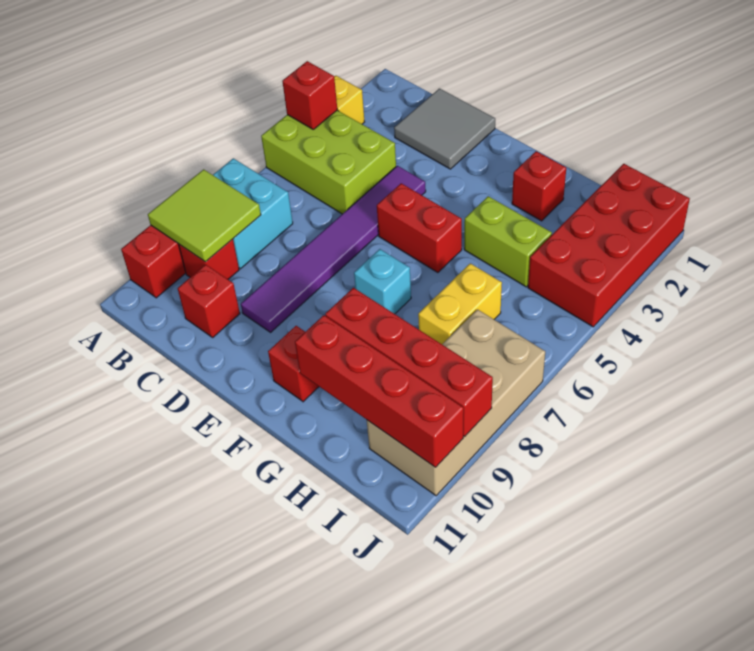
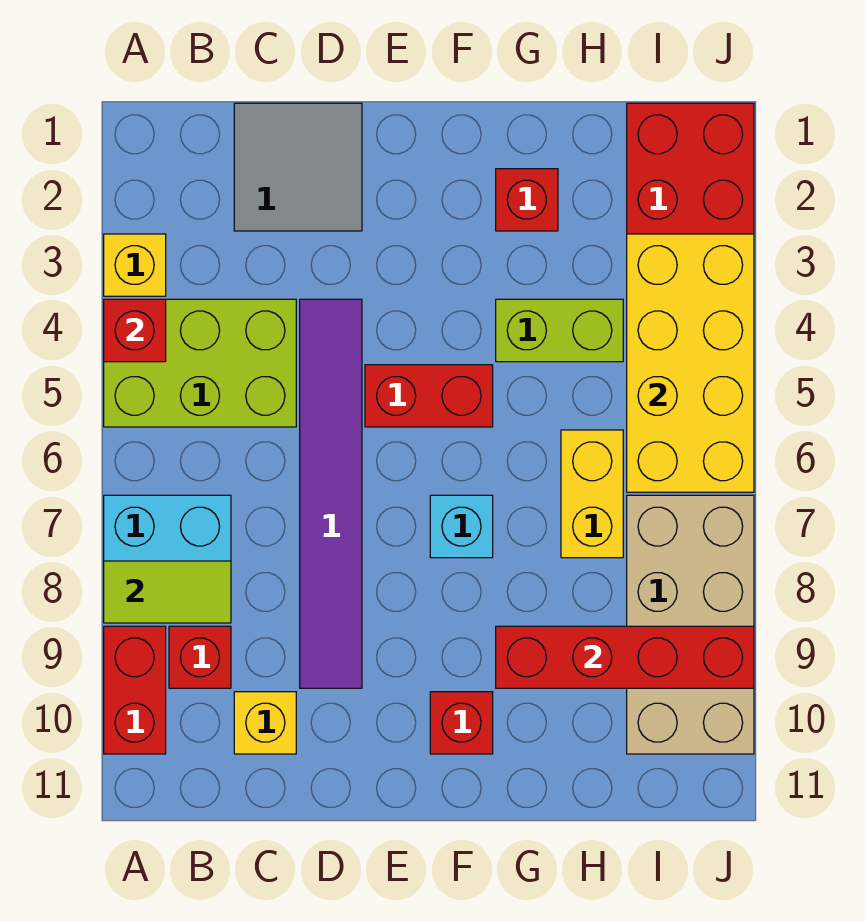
lime tile A8:B9 level 2 -> lime tile A8:B8 level 2
red brick C10 level 1 -> yellow brick C10 level 1
red brick G10:J10 level 2 -> none
none -> yellow brick I3:J6 level 2

